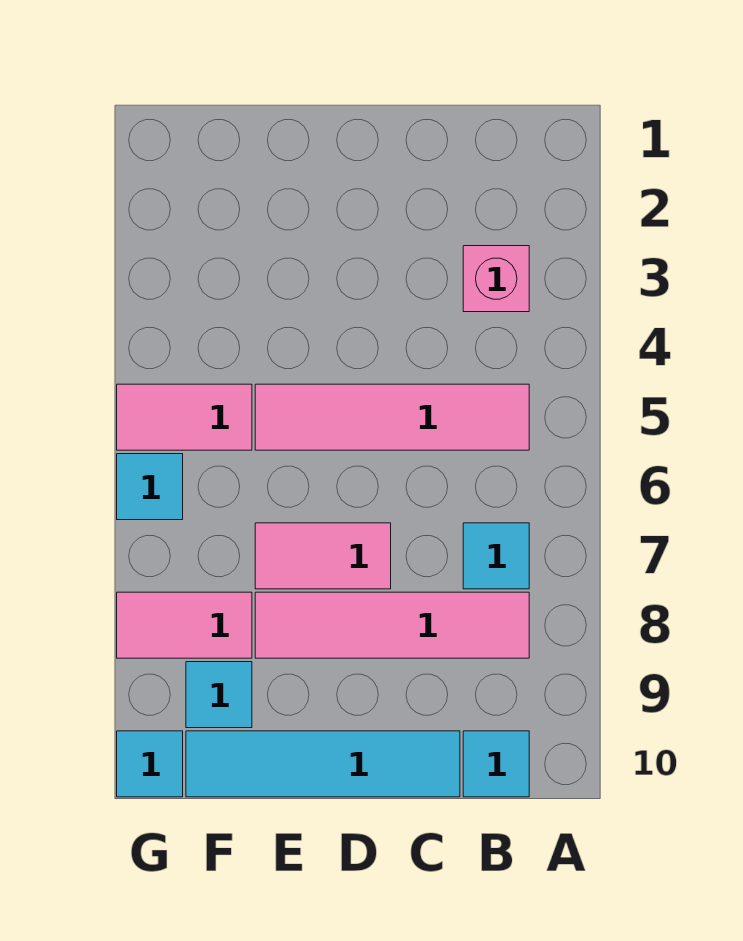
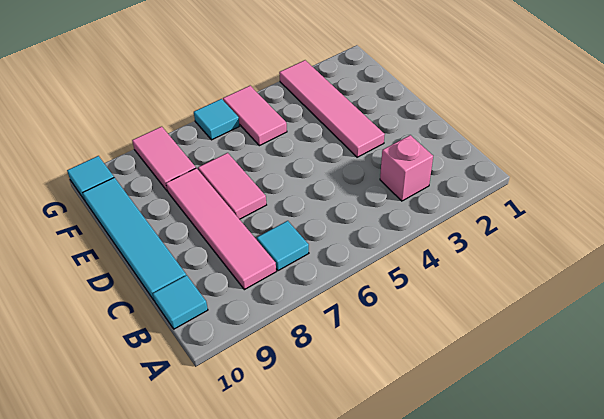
pink tile B5:E5 level 1 -> pink tile D3:G3 level 1
cyan tile F9 level 1 -> none

